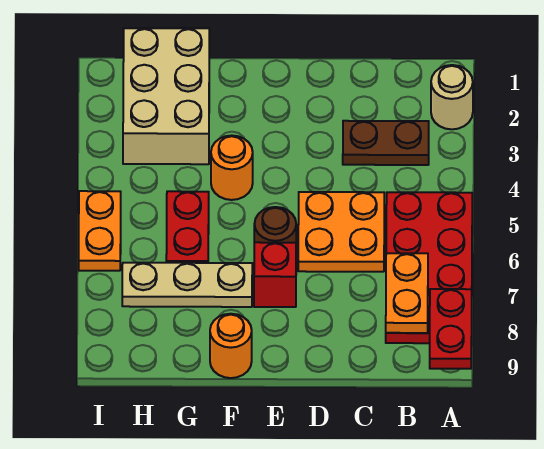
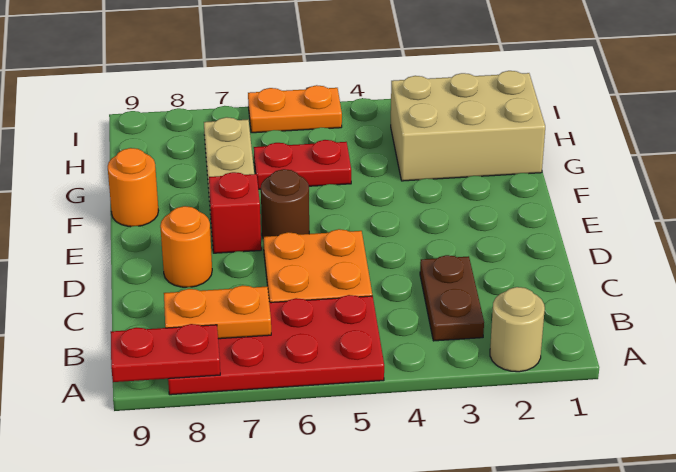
orange round brick F4 level 1 -> orange round brick D8 level 1

